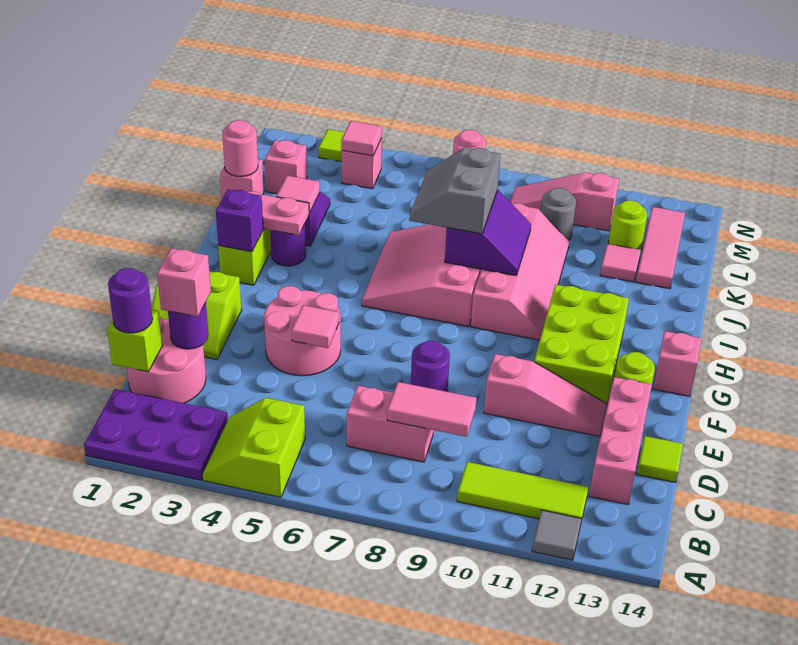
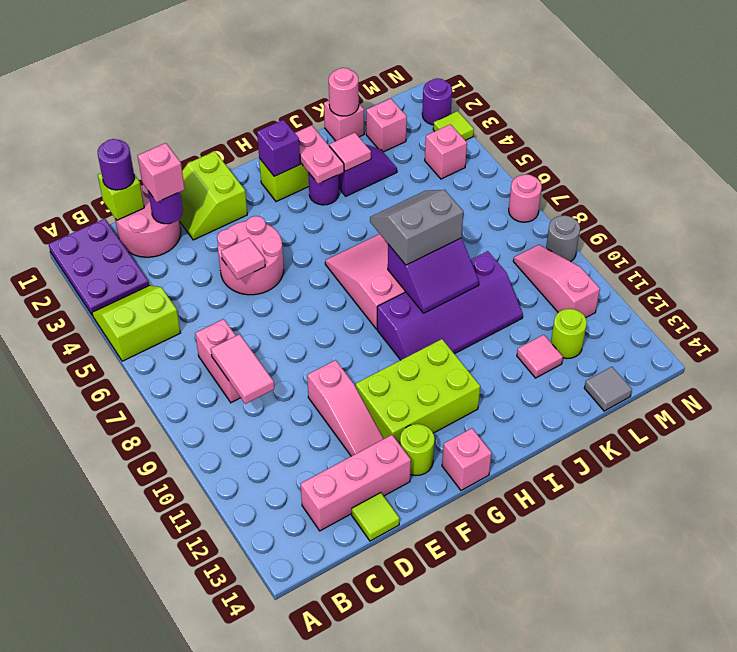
grey tile A12 level 1 -> grey tile L14 level 1
lime tile B10:B12 level 1 -> none
purple round brick E8 level 1 -> purple round brick N2 level 1
pink slope H9:K10 level 1 top 9 -> purple slope H9:K10 level 1 top 9
pink tile K13:M13 level 1 -> none
grey round brick L10 level 1 -> grey round brick N9 level 1
pink tile M4 level 2 -> none

